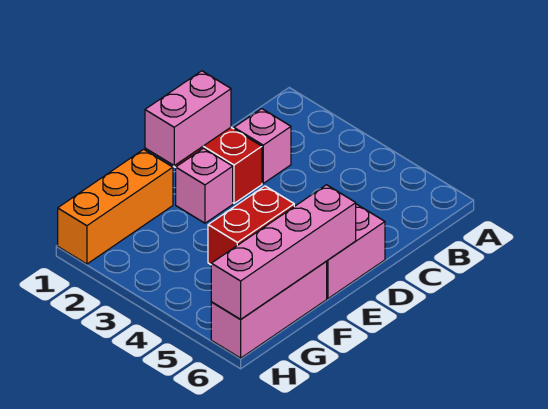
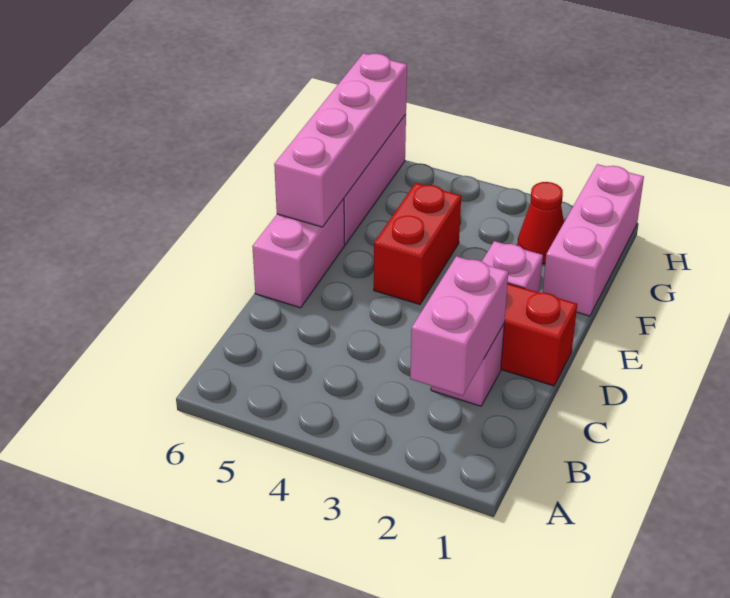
pink brick D1:E1 level 2 -> pink brick B2:C2 level 2
orange brick F1:H1 level 1 -> pink brick F1:H1 level 1
none -> red cone G2 level 1

